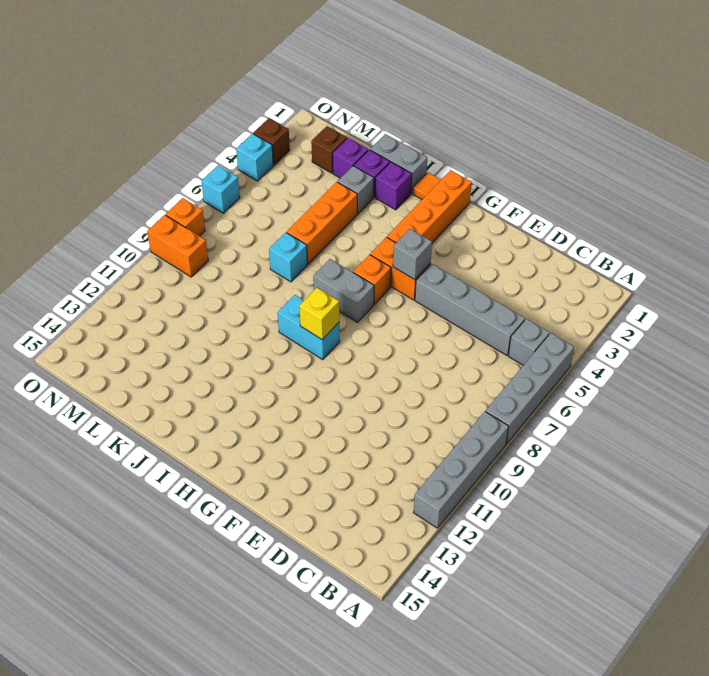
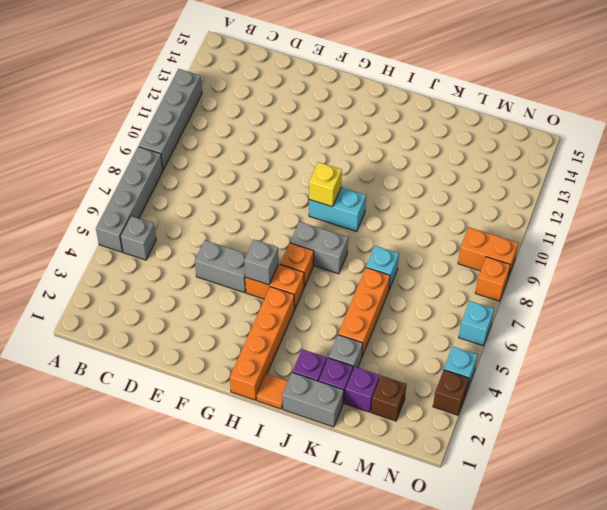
grey brick C5:F5 level 1 -> grey brick E5:F5 level 1

